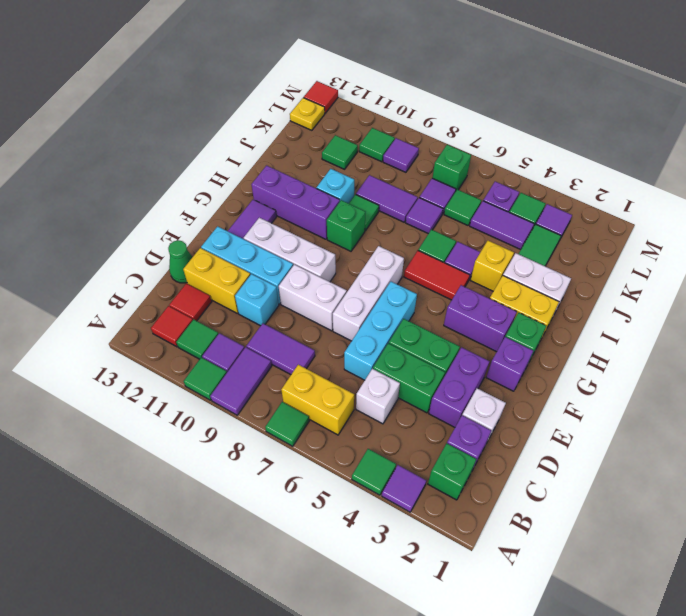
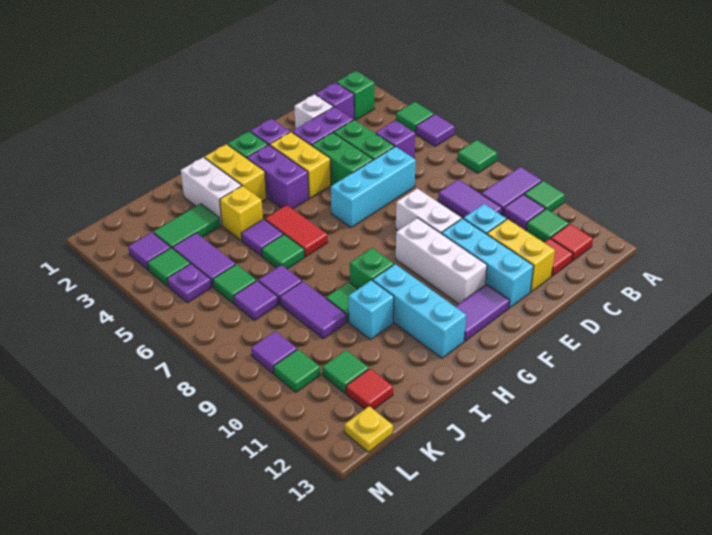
purple tile A3 level 1 -> purple tile A5 level 1
yellow brick B6:B7 level 1 -> yellow brick F3:F4 level 1
white brick C5 level 1 -> purple brick C5 level 1
green cone D13 level 1 -> none
white brick E7:G7 level 1 -> none
purple brick H10:H12 level 1 -> cyan brick H10:H12 level 1
green brick L7 level 1 -> none
red tile M13 level 1 -> red tile K12 level 1

